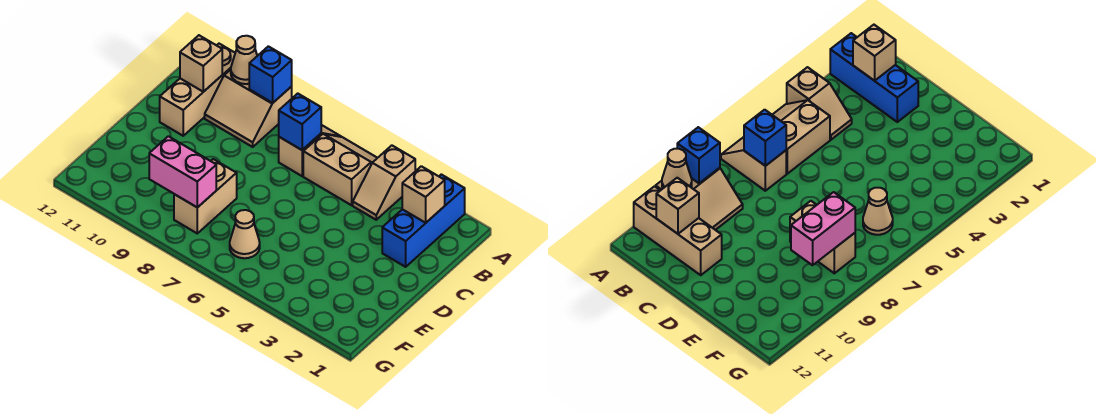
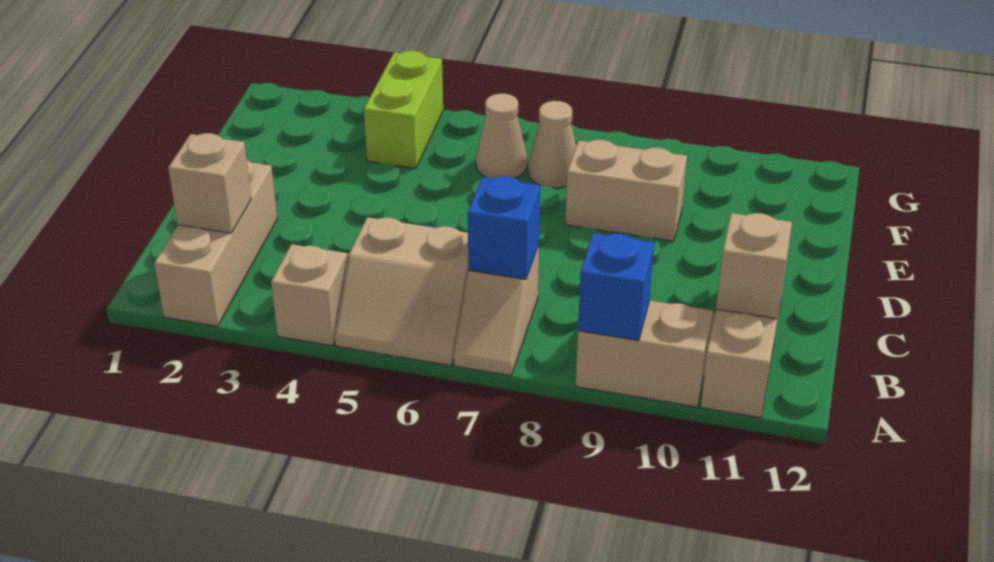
blue brick A2:C2 level 1 -> tan brick A2:C2 level 1
tan cone A10 level 2 -> tan cone F7 level 1
tan brick E8:F8 level 1 -> tan brick E8:E9 level 1
none -> lime brick F4:G4 level 1
pink brick F8:F9 level 2 -> none

